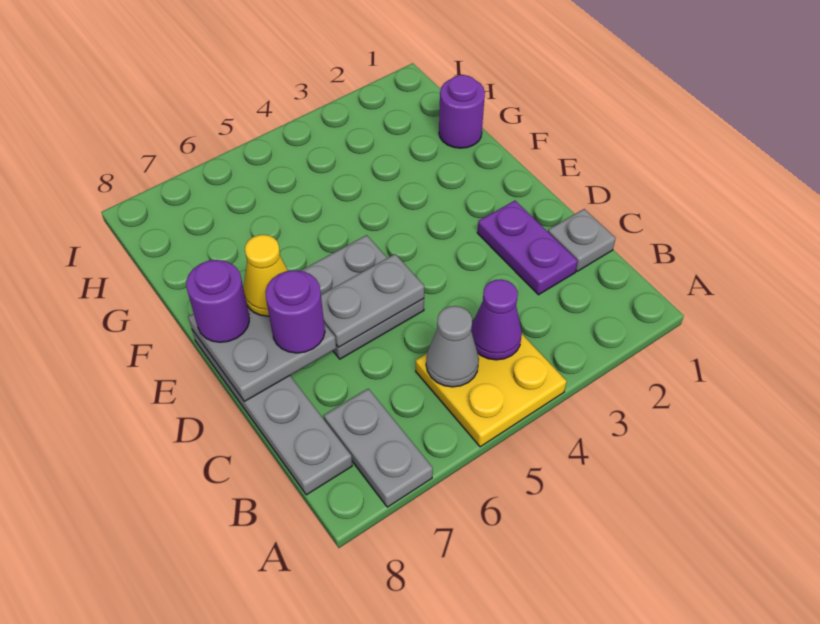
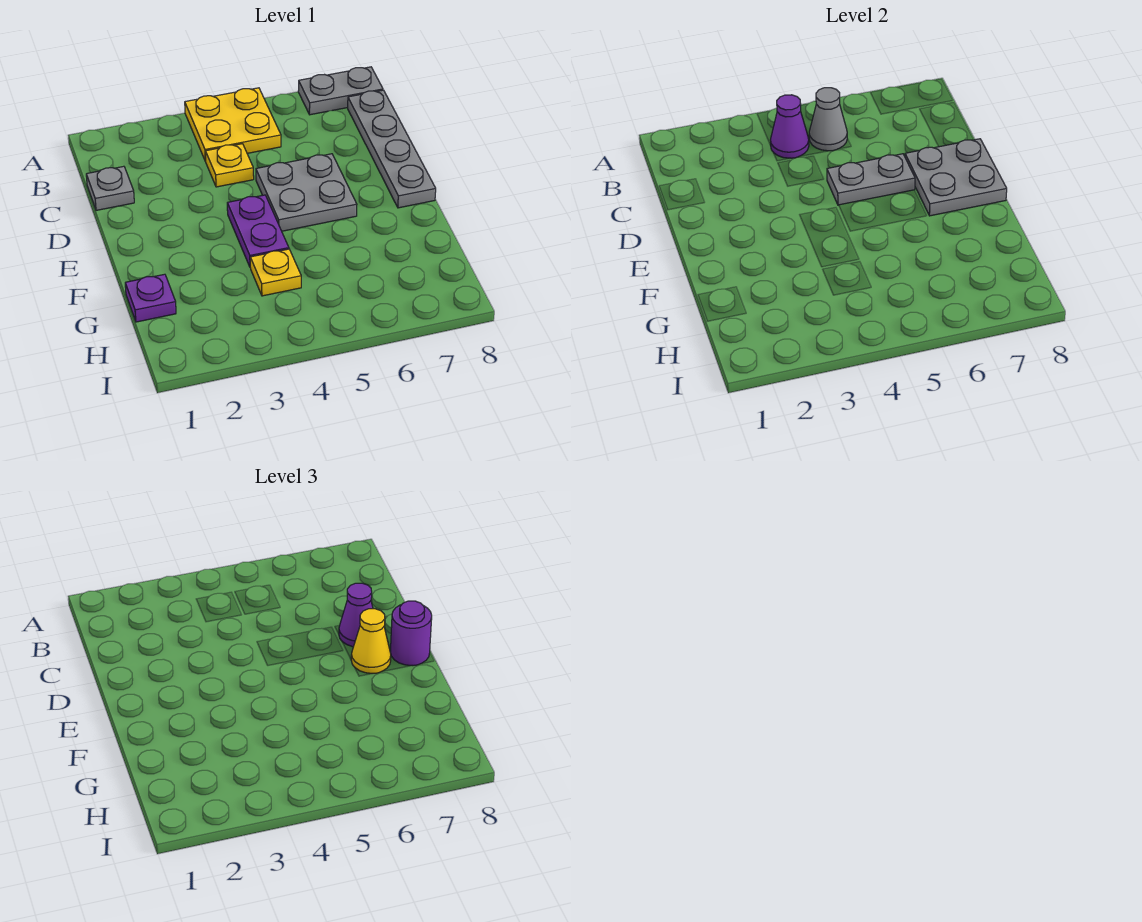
grey plate A7:B7 level 1 -> grey plate A7:A8 level 1
purple plate C2:D2 level 1 -> purple plate E4:F4 level 1
none -> yellow plate C4 level 1
purple round brick D7 level 3 -> purple cone D7 level 3
purple round brick G1 level 1 -> purple plate G1 level 1
none -> yellow plate G4 level 1

